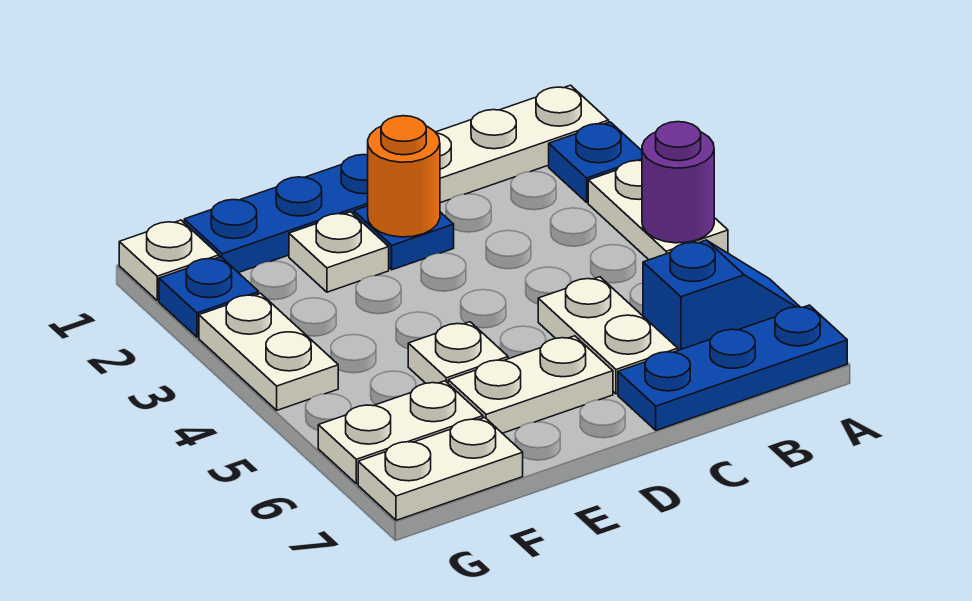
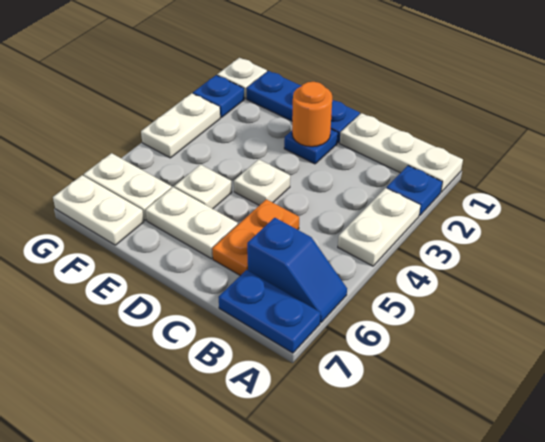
purple round brick A4 level 2 -> none
blue plate A7:C7 level 1 -> blue plate A7:B7 level 1
white plate C5:C6 level 1 -> orange plate C5:C6 level 1
white plate E2 level 1 -> white plate D4 level 1

